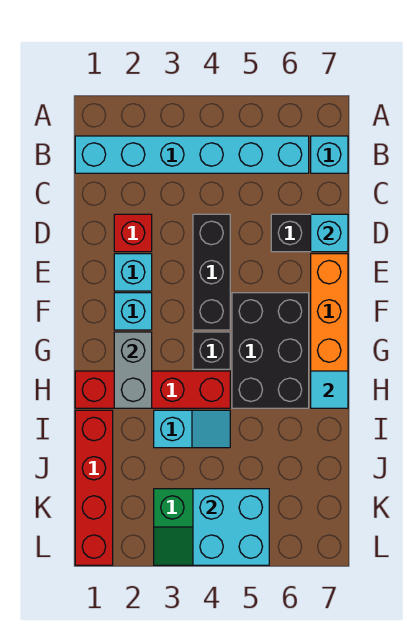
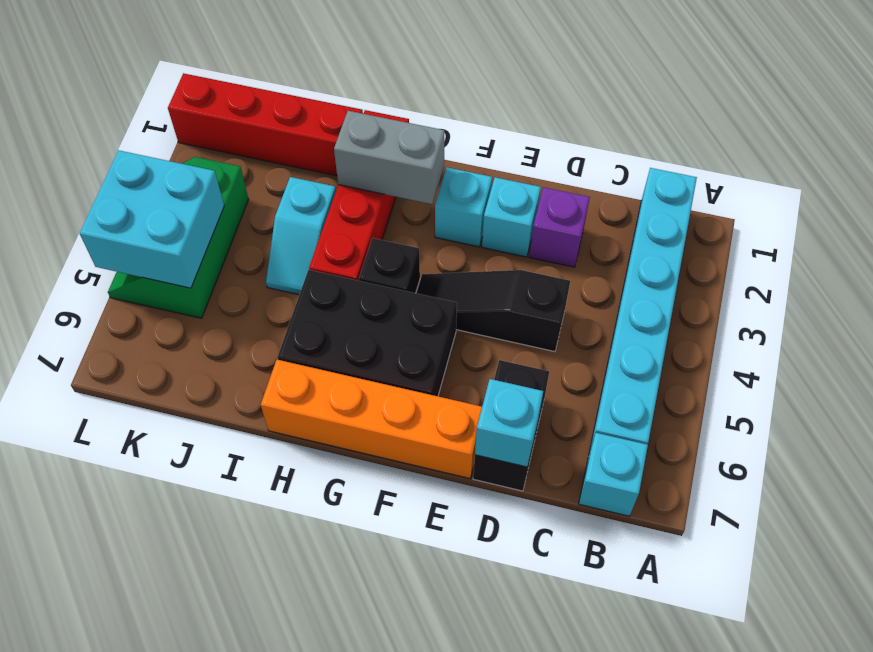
red brick D2 level 1 -> purple brick D2 level 1
black brick D4:F4 level 1 -> black slope D4:F4 level 1 top D
cyan tile H7 level 2 -> none

